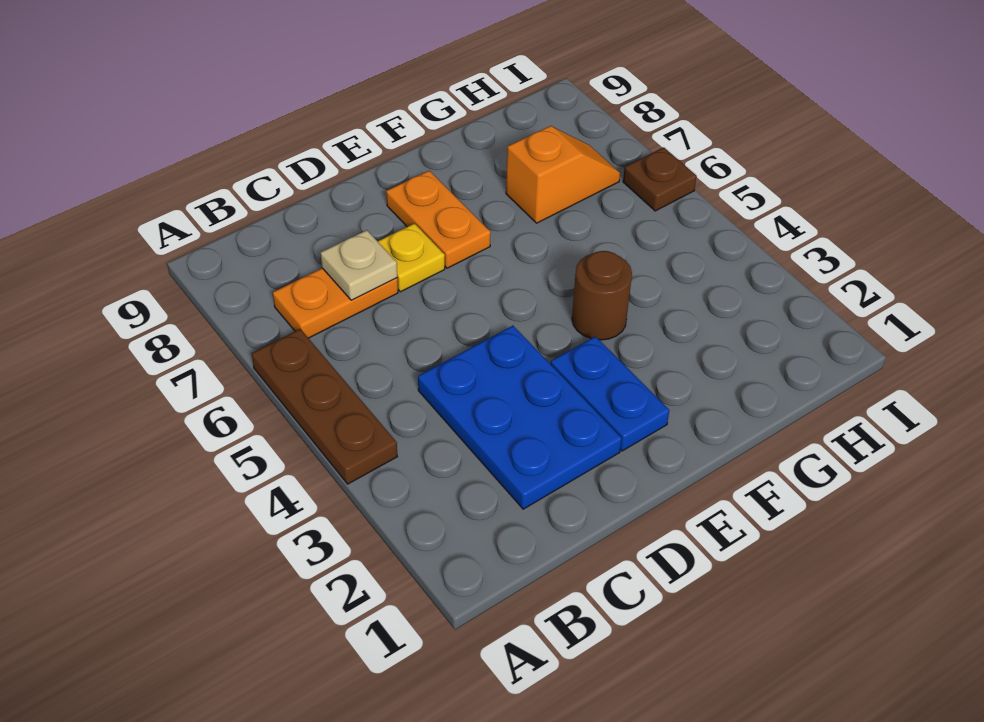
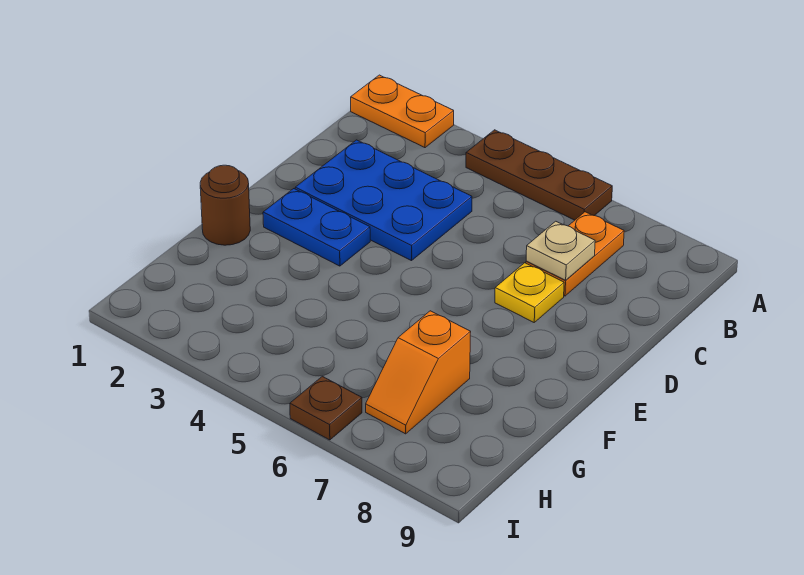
orange plate E7:E8 level 1 -> orange plate A1:A2 level 1
brown round brick F4 level 1 -> brown round brick F1 level 1

